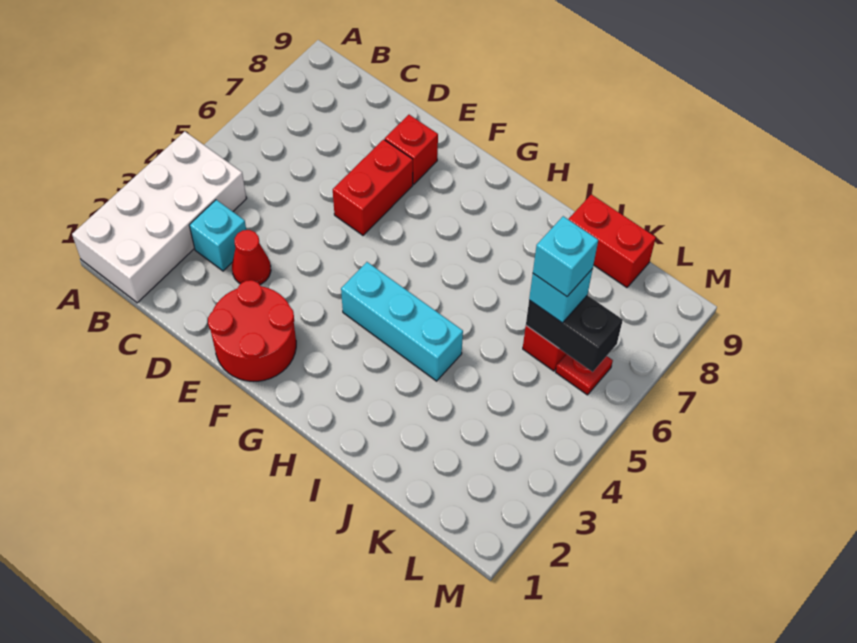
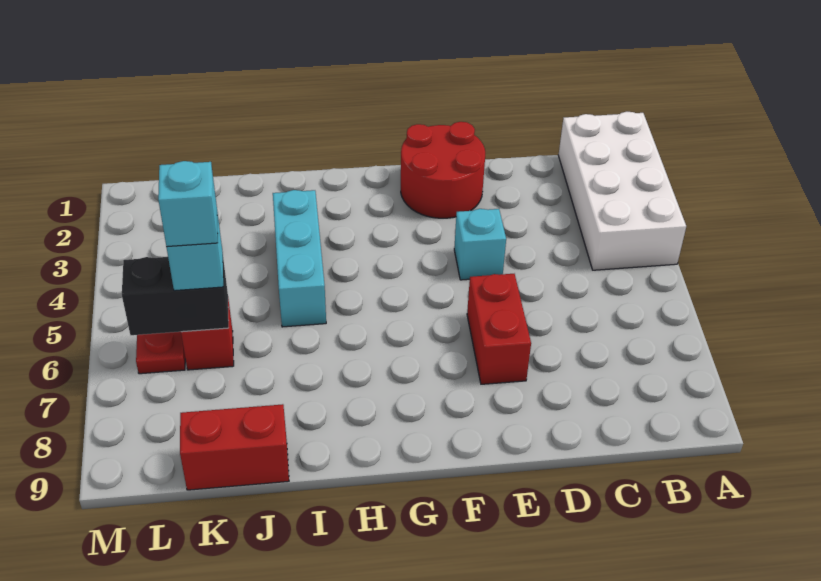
cyan brick C3 level 1 -> cyan brick E4 level 1
red cone D3 level 1 -> none
red brick E8 level 1 -> none
cyan brick G4:I4 level 1 -> cyan brick I3:I5 level 1

